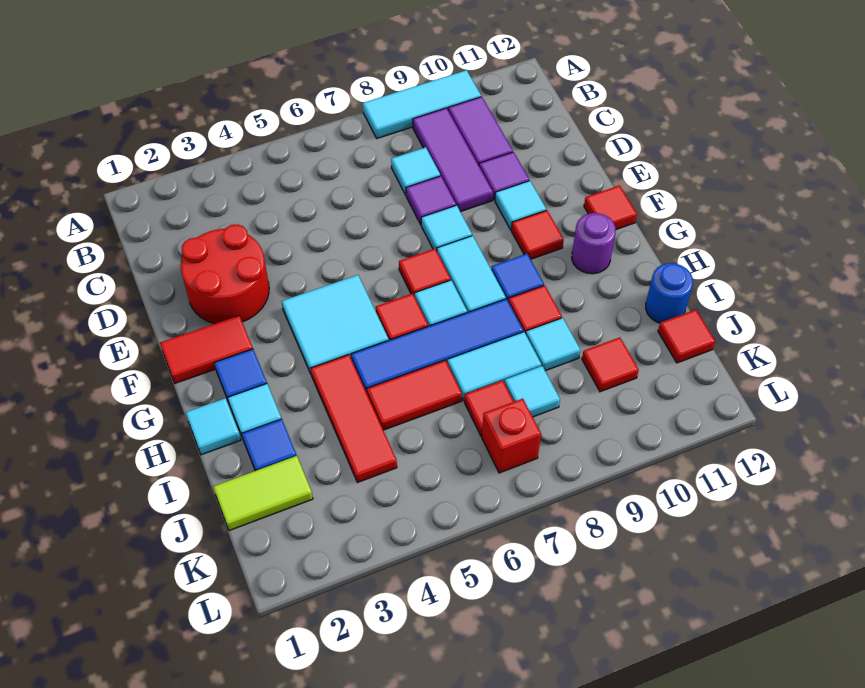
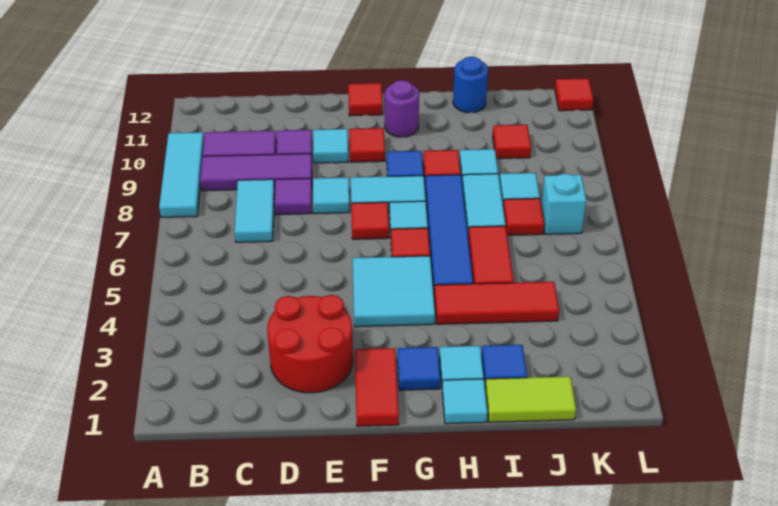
cyan tile C8 level 1 -> cyan tile C7:C8 level 1
lime tile J1:J2 level 1 -> lime tile I1:J1 level 1
red tile J12 level 1 -> red tile L12 level 1
red brick K7 level 1 -> cyan brick K7 level 1

